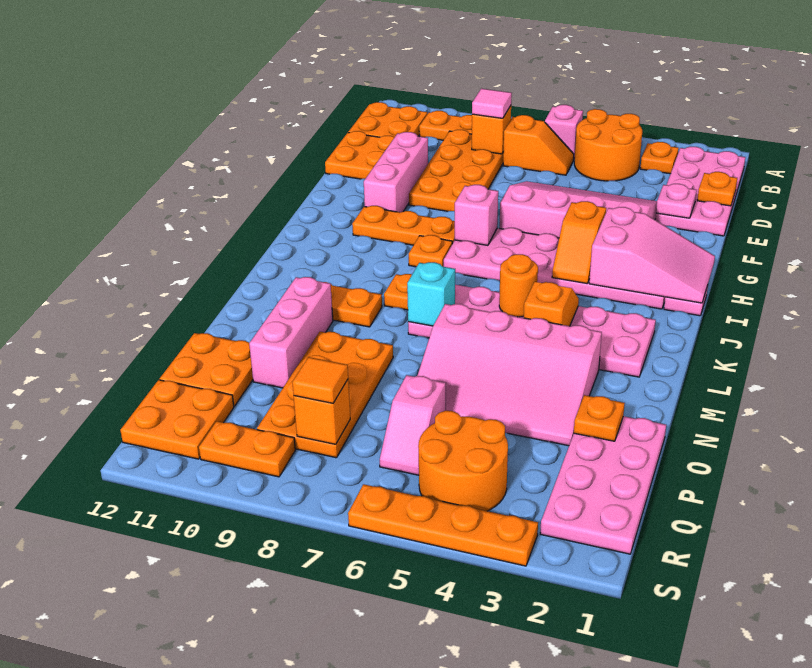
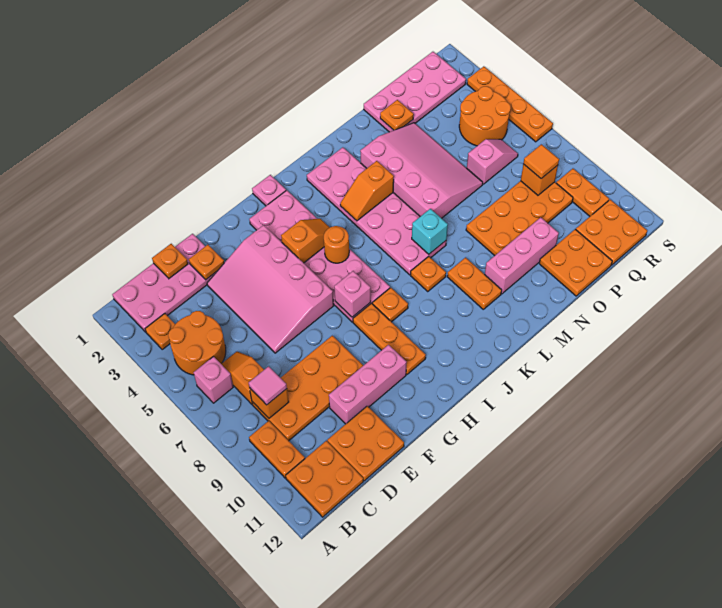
pink plate E2 level 2 -> orange plate E2 level 2
pink slope H1:I3 level 2 top 3 -> none
orange round brick K5 level 2 -> orange round brick I5 level 2

